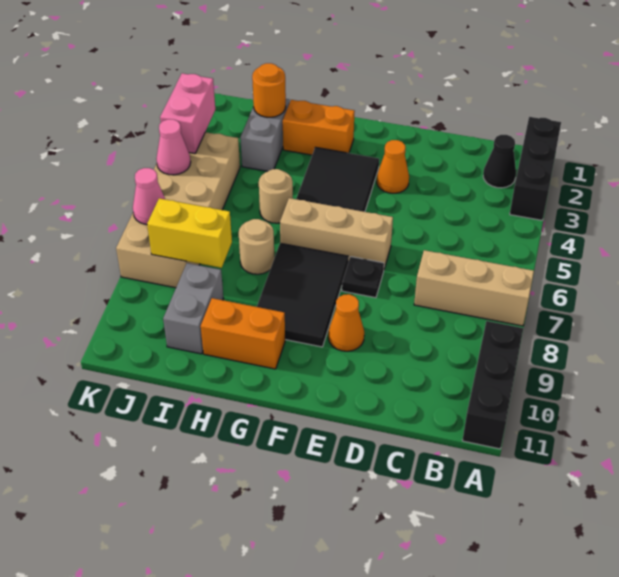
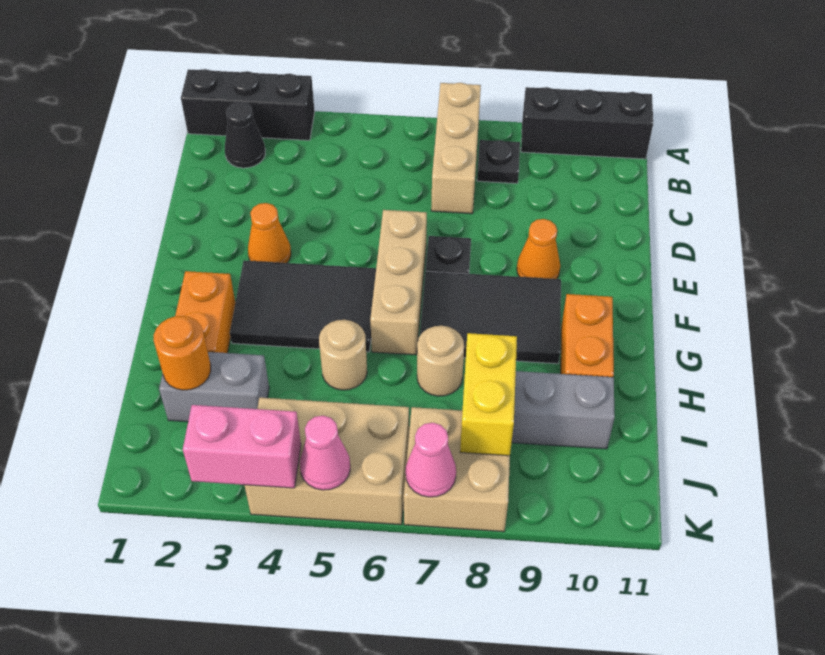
none -> black plate B8 level 1

